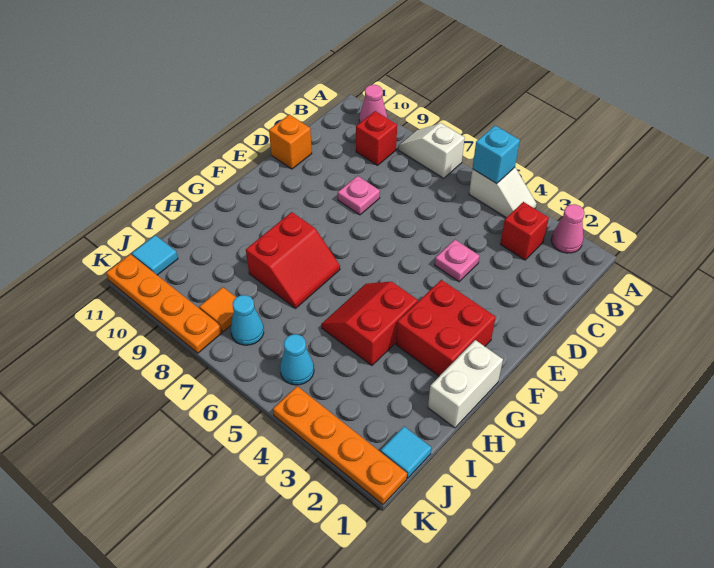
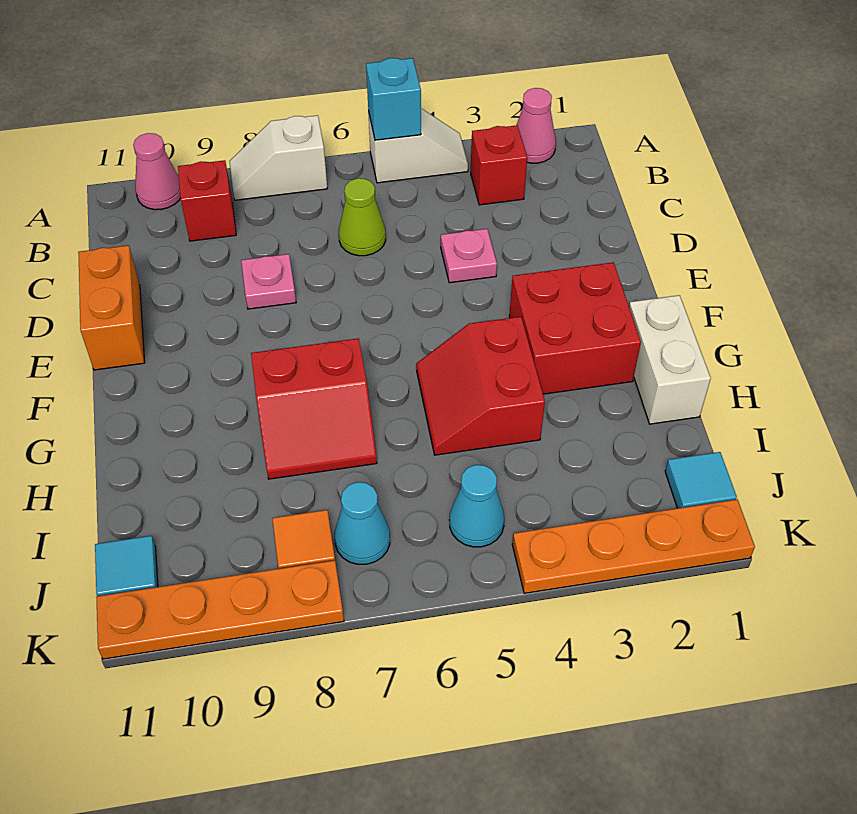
none -> lime cone C6 level 1
orange brick D11 level 1 -> orange brick D11:E11 level 1
red slope G7:H8 level 1 top 8 -> red slope G7:H8 level 1 top G

